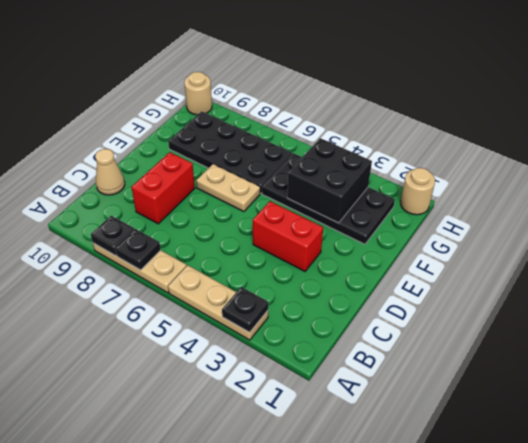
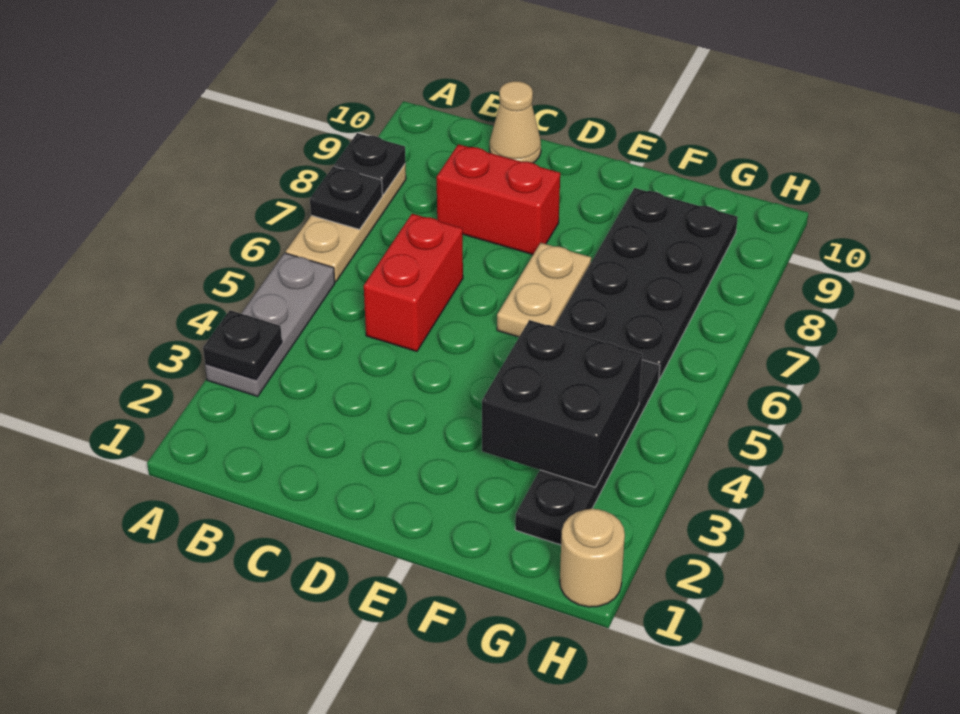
tan plate A3:A5 level 1 -> grey plate A3:A5 level 1
red brick D3:D4 level 1 -> red brick C5:C6 level 1
black plate F2:G5 level 1 -> black plate G2:G5 level 1
tan round brick H10 level 1 -> none

